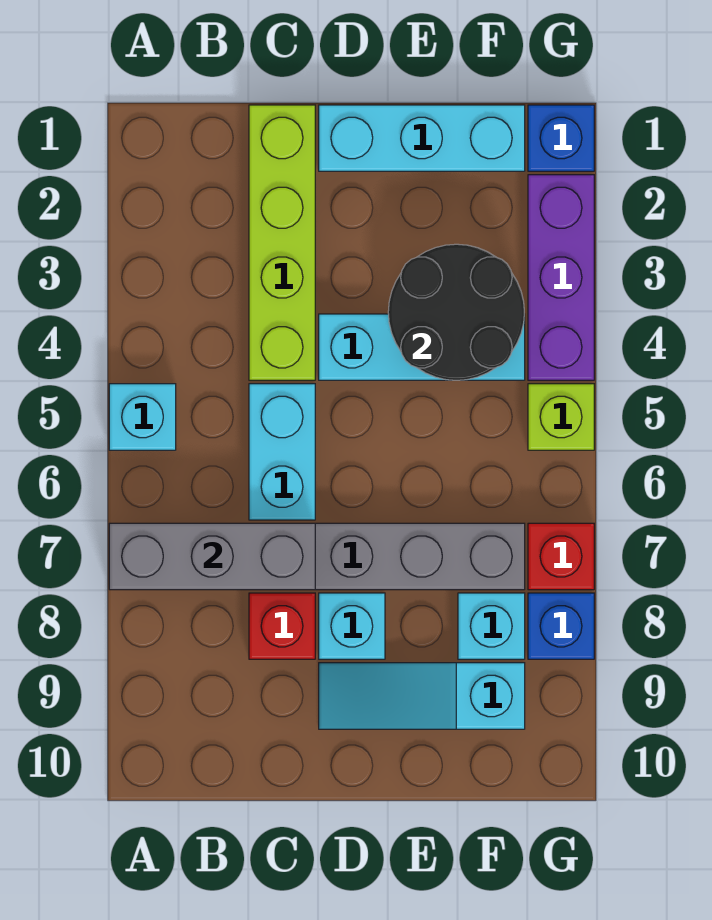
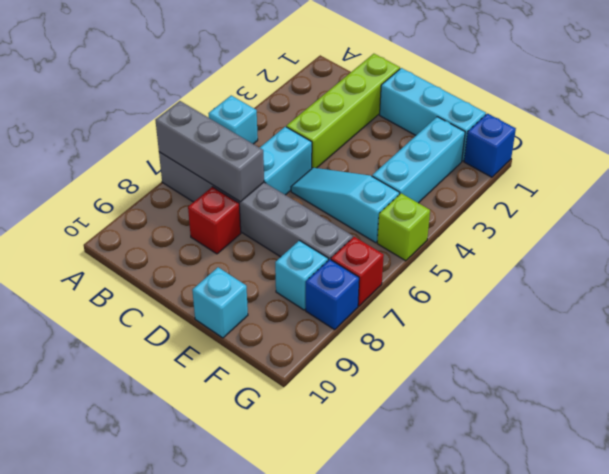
cyan brick D4:F4 level 1 -> cyan brick F2:F4 level 1
cyan brick D8 level 1 -> cyan brick E10 level 1
cyan slope D9:F9 level 1 top F -> cyan slope D5:F5 level 1 top F
black round brick E3:F4 level 2 -> none
purple brick G2:G4 level 1 -> none

